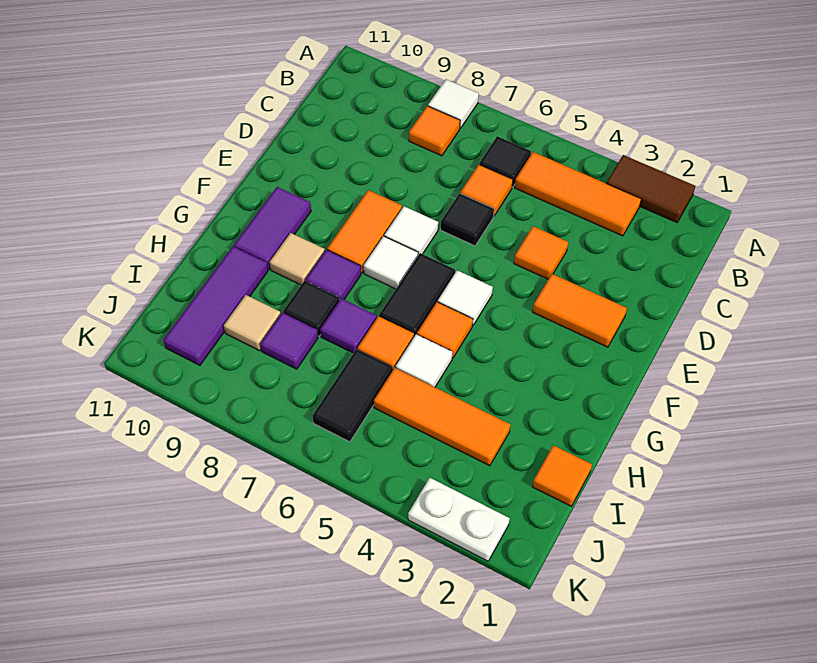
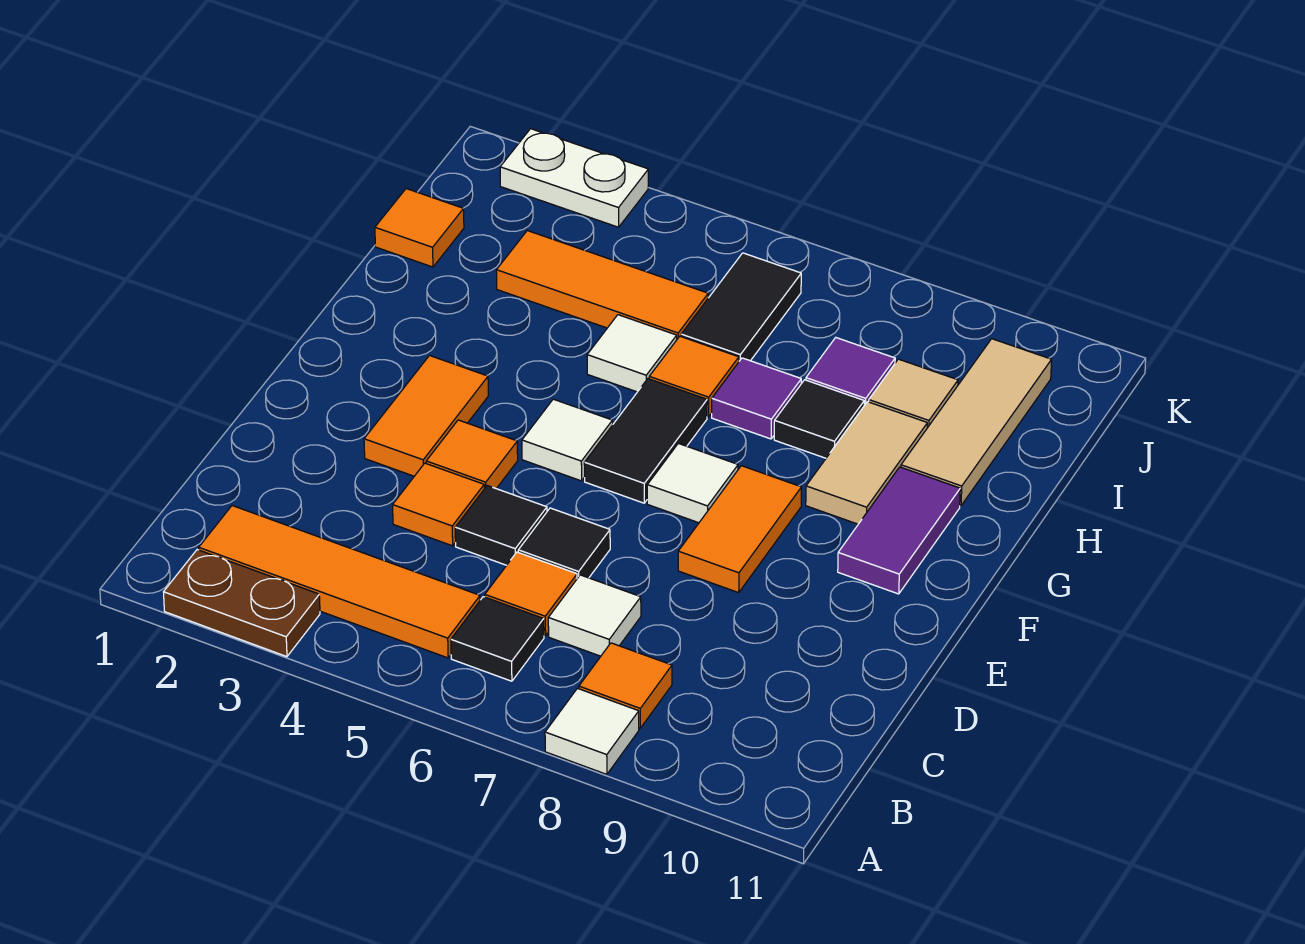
brown tile A2:A3 level 1 -> brown plate A2:A3 level 1
orange tile B3:B5 level 1 -> orange tile B2:B5 level 1
none -> black tile D5 level 1
orange tile E2:E3 level 1 -> orange tile E3:F3 level 1
white tile E7 level 1 -> white tile C7 level 1
orange tile G5 level 1 -> orange tile E4 level 1
purple tile G8 level 1 -> none
tan tile G9 level 1 -> tan tile G9:H9 level 1
purple tile H10:J10 level 1 -> tan tile H10:J10 level 1

